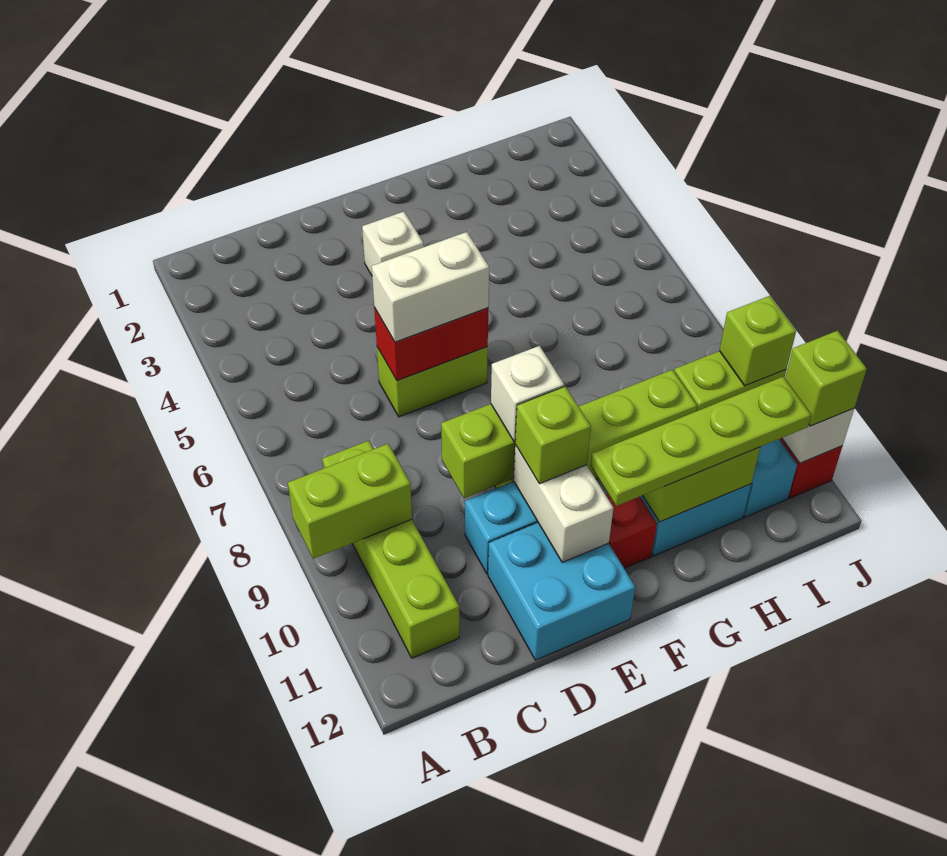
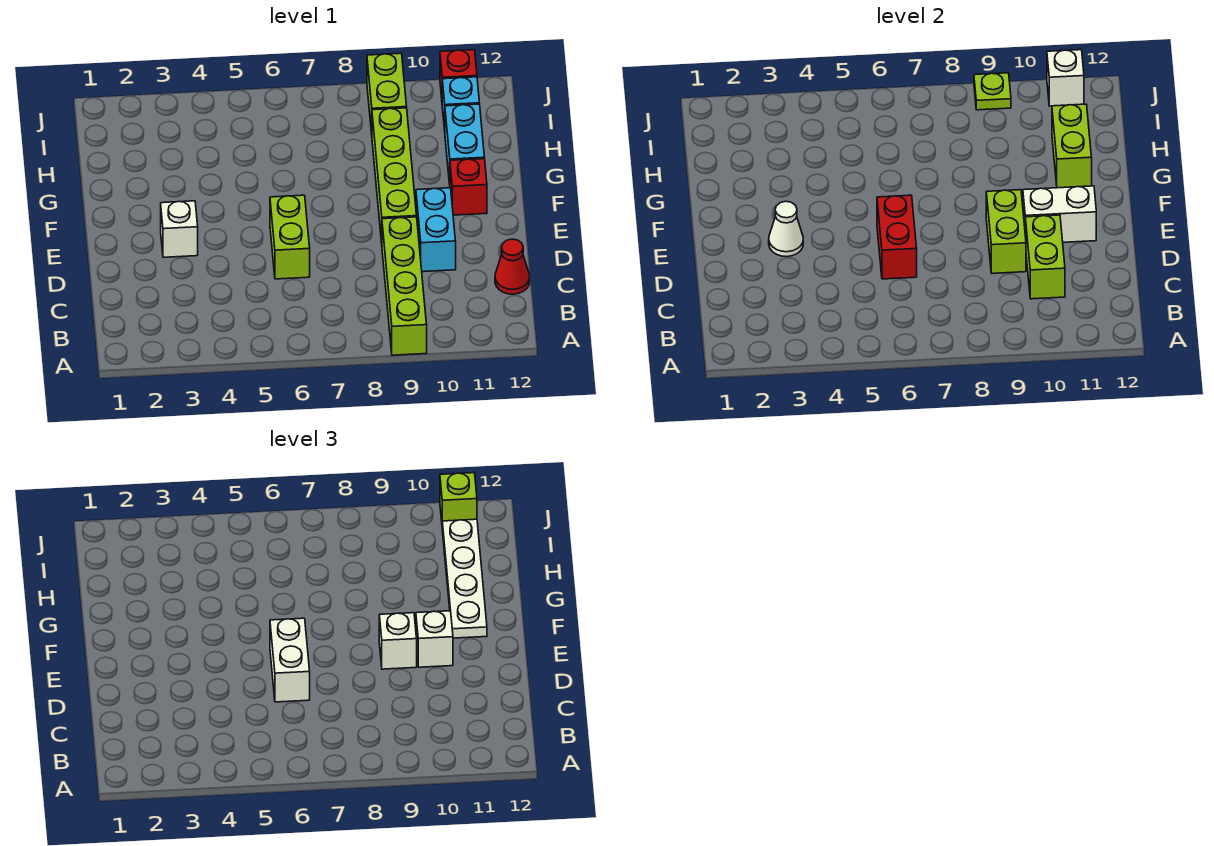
lime brick A9:B9 level 2 -> lime brick C10:D10 level 2
lime brick B8:B11 level 1 -> lime brick A9:D9 level 1
none -> red cone C12 level 1
cyan brick D11:E12 level 1 -> none
none -> white cone E3 level 2
lime brick E10 level 3 -> white brick E10 level 3
lime plate F11:I11 level 3 -> white plate F11:I11 level 3
lime brick J9 level 2 -> lime plate J9 level 2

